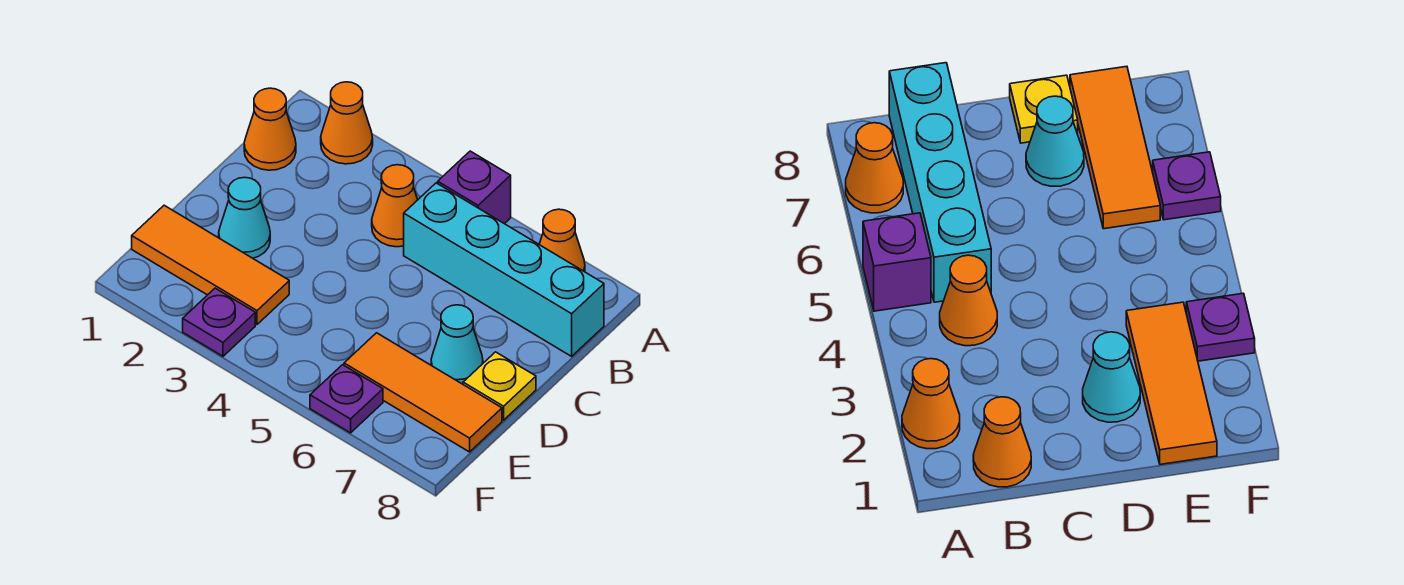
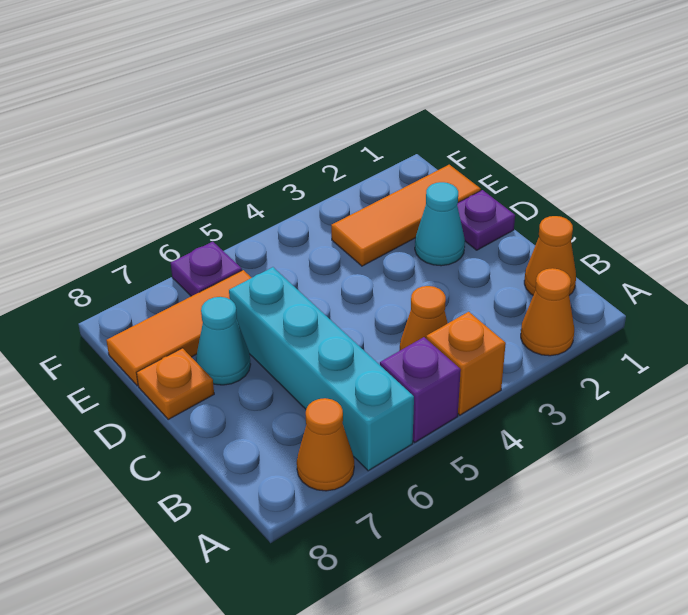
none -> orange brick A4 level 1
cyan brick B5:B8 level 1 -> cyan brick A6:D6 level 1
yellow plate D8 level 1 -> orange plate D8 level 1
purple plate F3 level 1 -> purple plate D1 level 1

